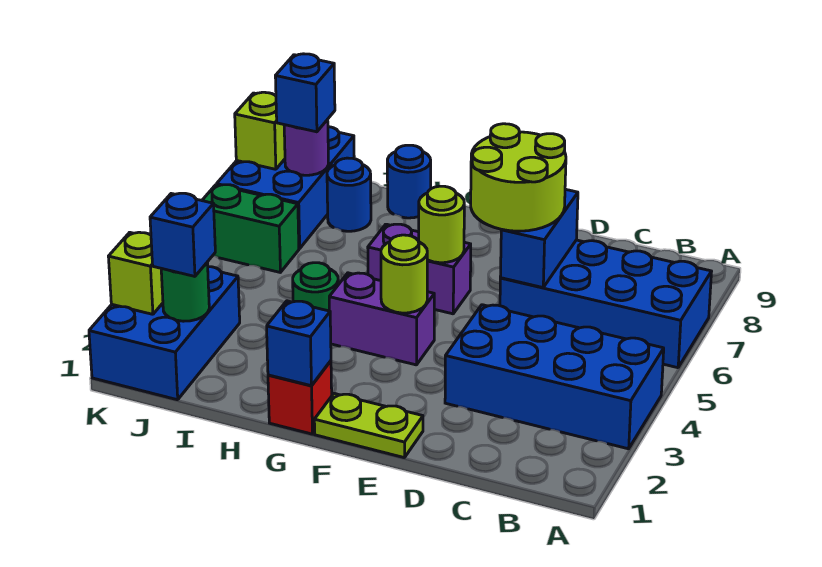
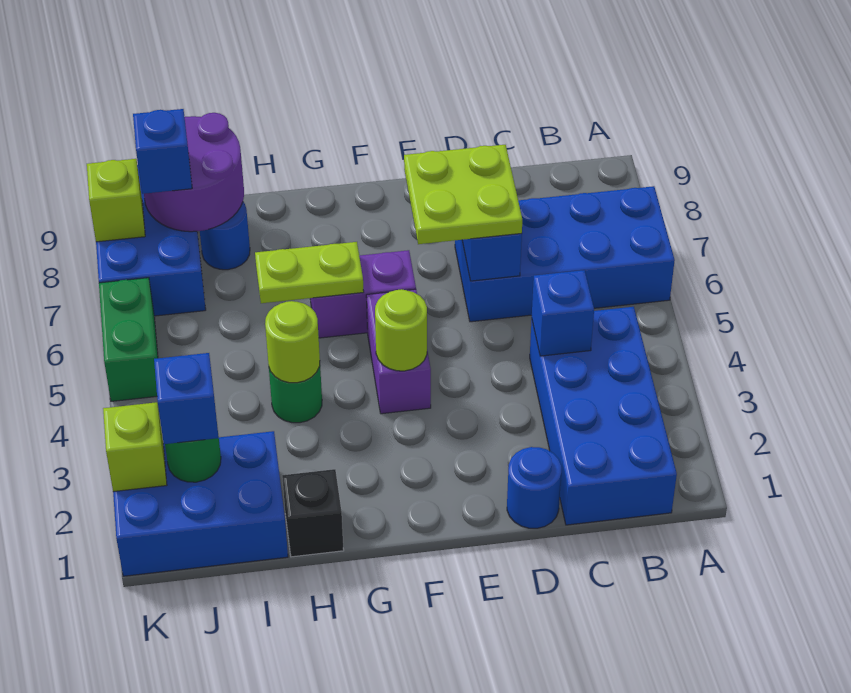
blue brick A3:D4 level 1 -> blue brick B1:C4 level 1
lime round brick D6:E7 level 3 -> lime plate D6:E7 level 3
lime plate E1:F1 level 1 -> lime plate G6:H6 level 2
purple brick F4:G4 level 1 -> purple brick F4:F5 level 1
lime round brick F6 level 2 -> lime round brick H4 level 2
red brick G1 level 1 -> none
blue brick G1 level 2 -> blue brick C4 level 2
none -> black brick H1 level 1
blue round brick H9 level 1 -> blue round brick D1 level 1
blue brick J1:K3 level 1 -> blue brick I1:K2 level 1
green brick J6:K6 level 1 -> green brick K5:K6 level 1
purple round brick J8 level 2 -> purple round brick I8:J9 level 2

